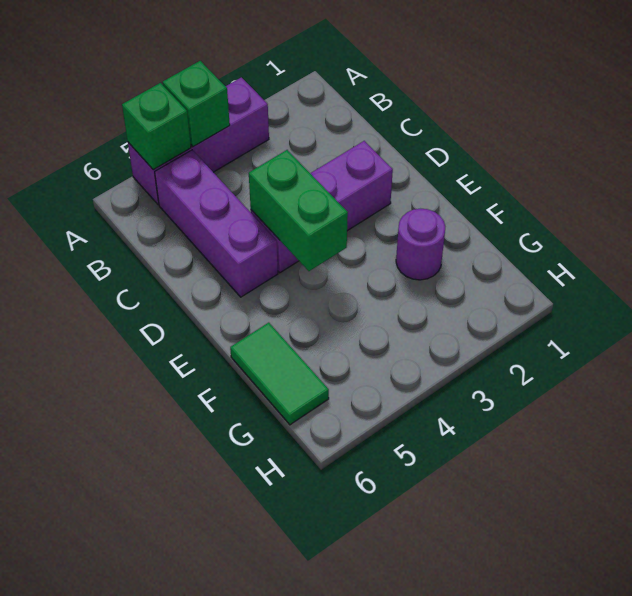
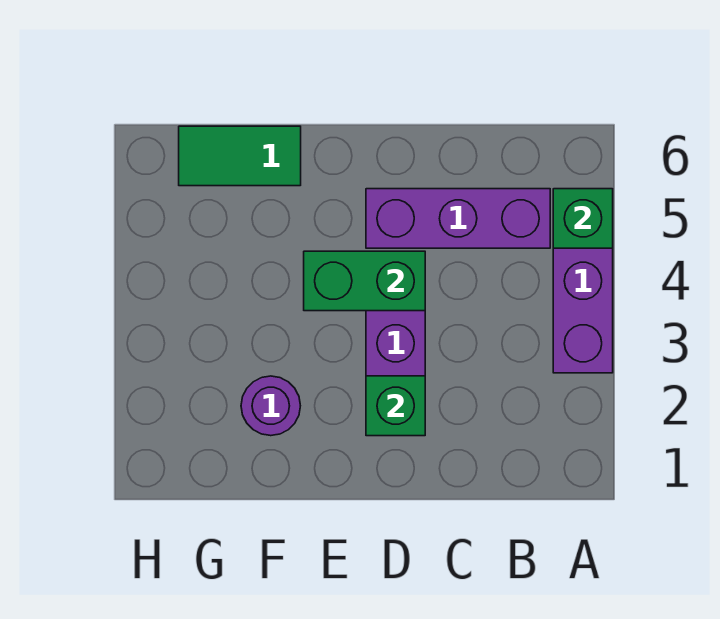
green brick A4 level 2 -> green brick D2 level 2

